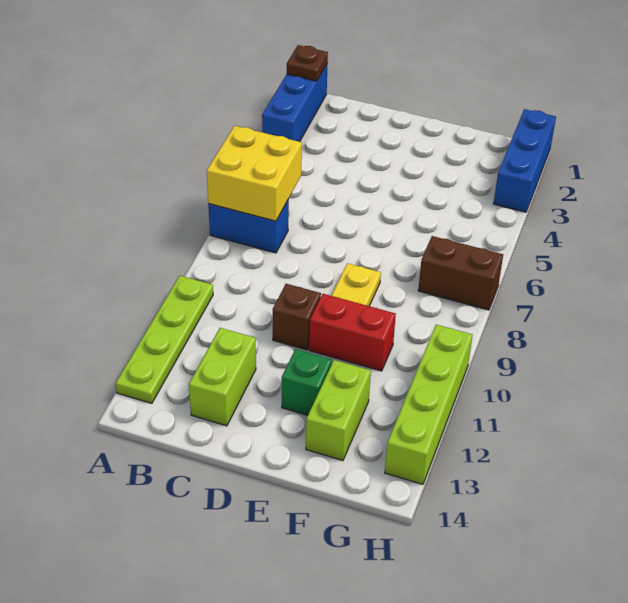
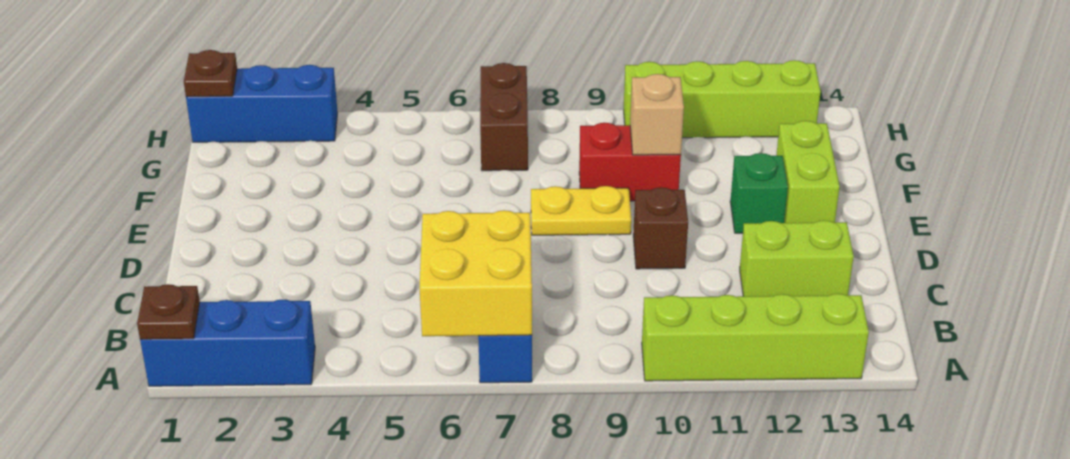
lime plate A10:A13 level 1 -> lime brick A10:A13 level 1
red brick E10:F10 level 1 -> red brick F9:F10 level 1
none -> tan brick F10 level 2
lime brick F12:F13 level 1 -> lime brick E13:F13 level 1
none -> brown plate H1 level 2

